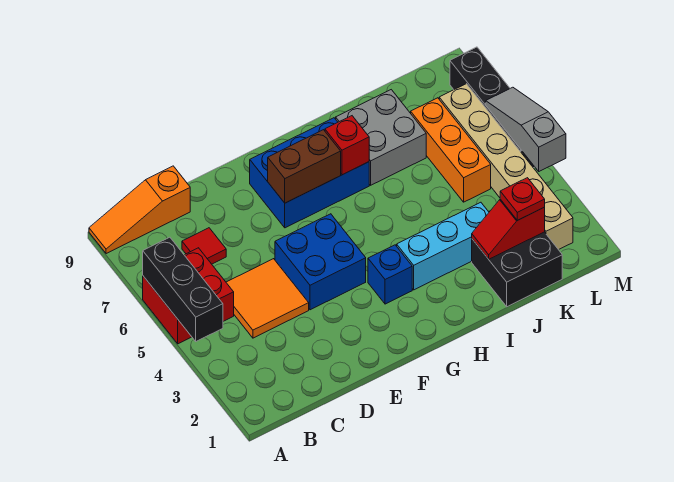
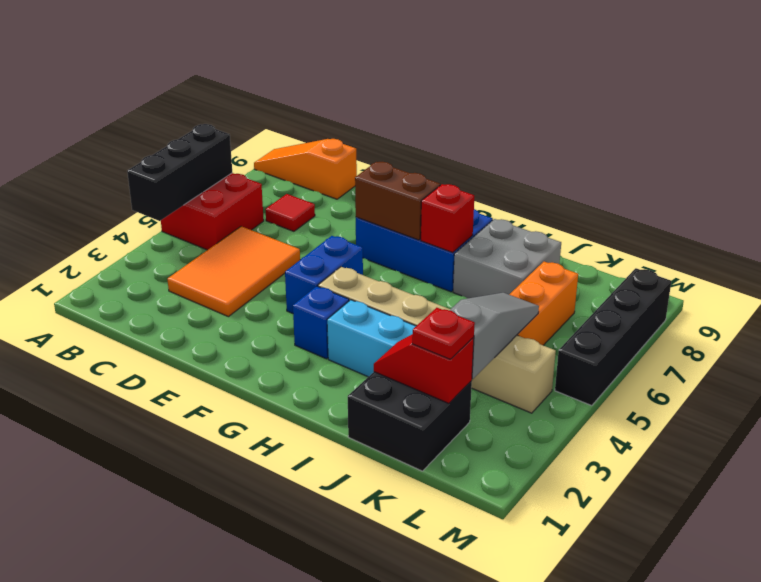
orange tile C4:D5 level 1 -> orange tile C3:D5 level 1
blue brick E4:F5 level 1 -> blue brick F4:F5 level 1
tan brick L2:L7 level 1 -> tan brick G4:L4 level 1
grey slope M4:M6 level 2 top 4 -> grey slope K3:K5 level 2 top 3

